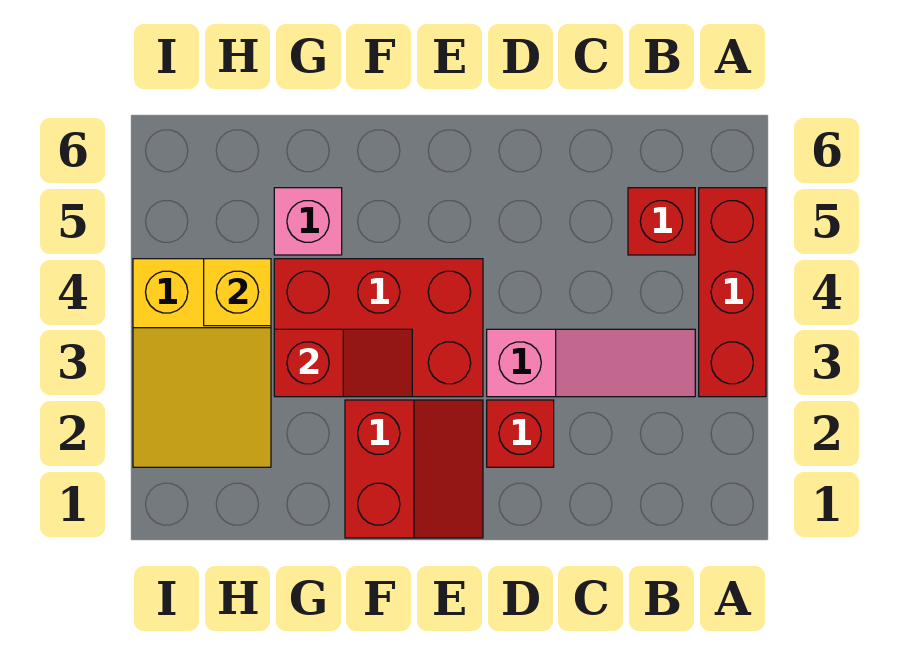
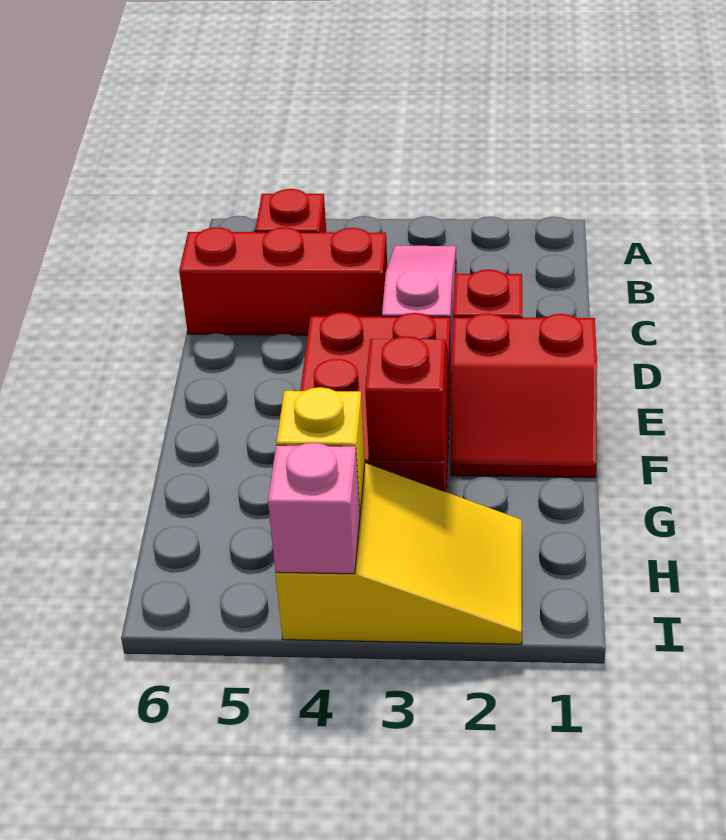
red brick A3:A5 level 1 -> red brick C4:C6 level 1
red slope E1:F2 level 1 top F -> red slope E1:F2 level 1 top E
pink brick G5 level 1 -> pink brick I4 level 2

